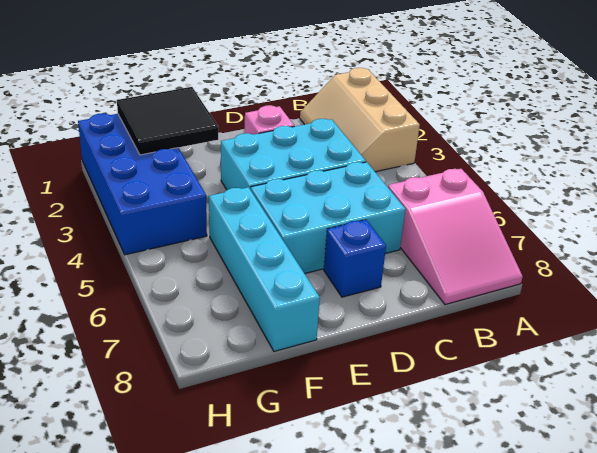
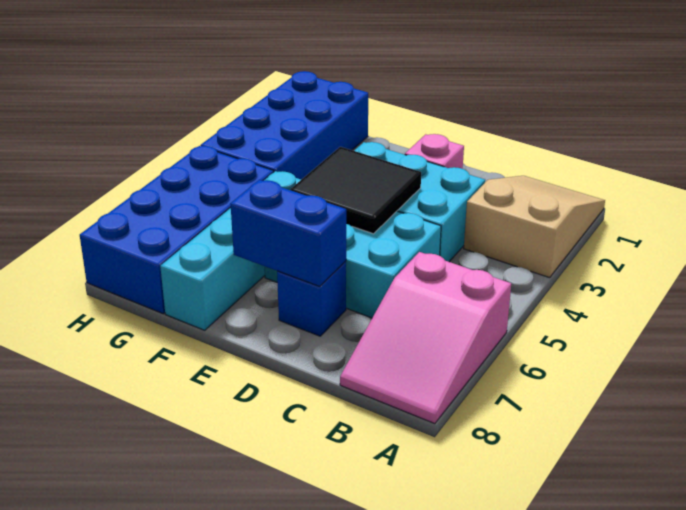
tan slope A1:B3 level 1 top A -> tan slope A1:B3 level 1 top 3
none -> blue brick D7:E7 level 2
black tile F1:G2 level 2 -> black tile D4:E5 level 2
none -> blue brick G5:H8 level 1

